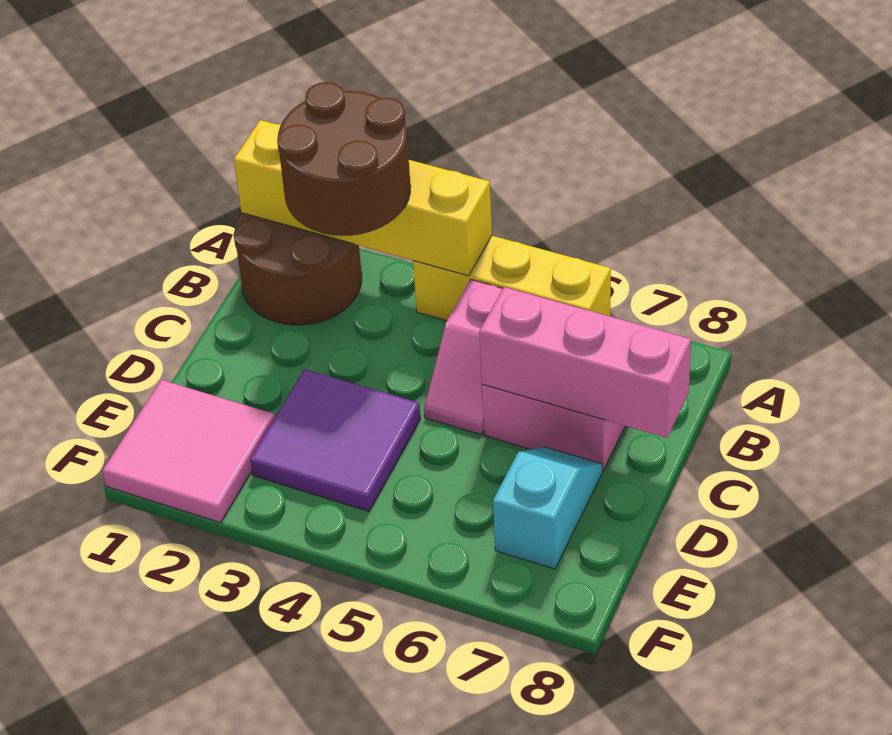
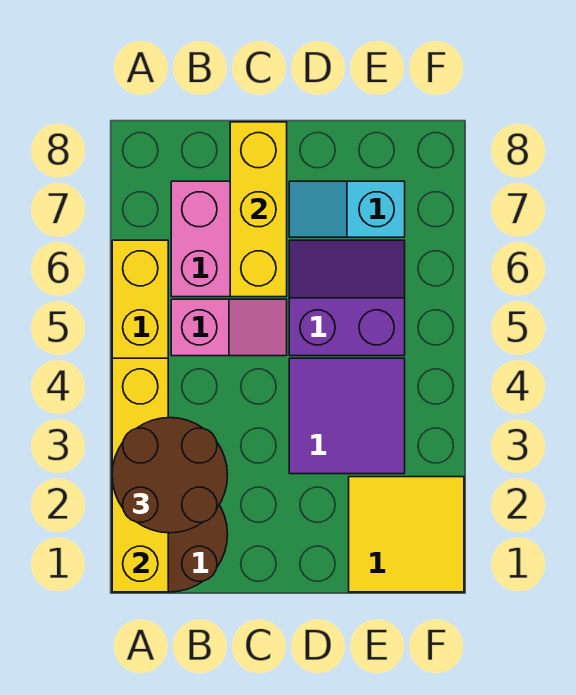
pink brick C6:C8 level 2 -> yellow brick C6:C8 level 2
none -> purple slope D5:E6 level 1 top 5
pink tile E1:F2 level 1 -> yellow tile E1:F2 level 1

